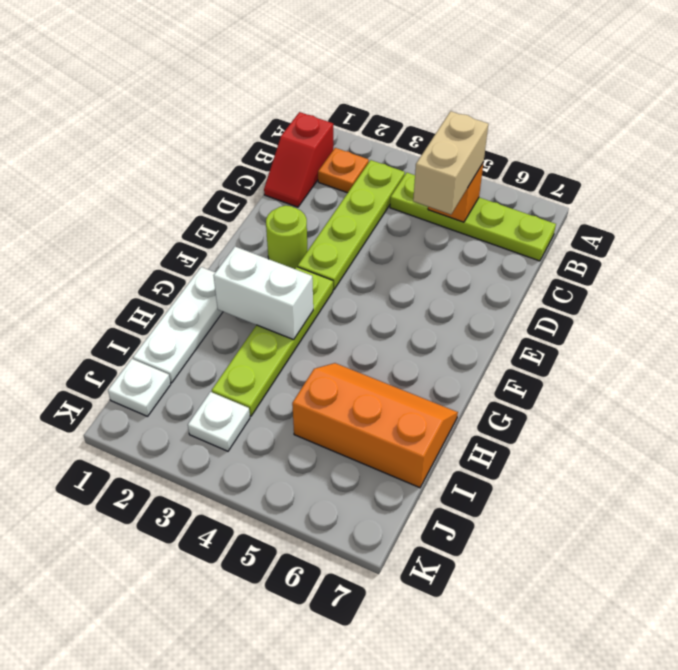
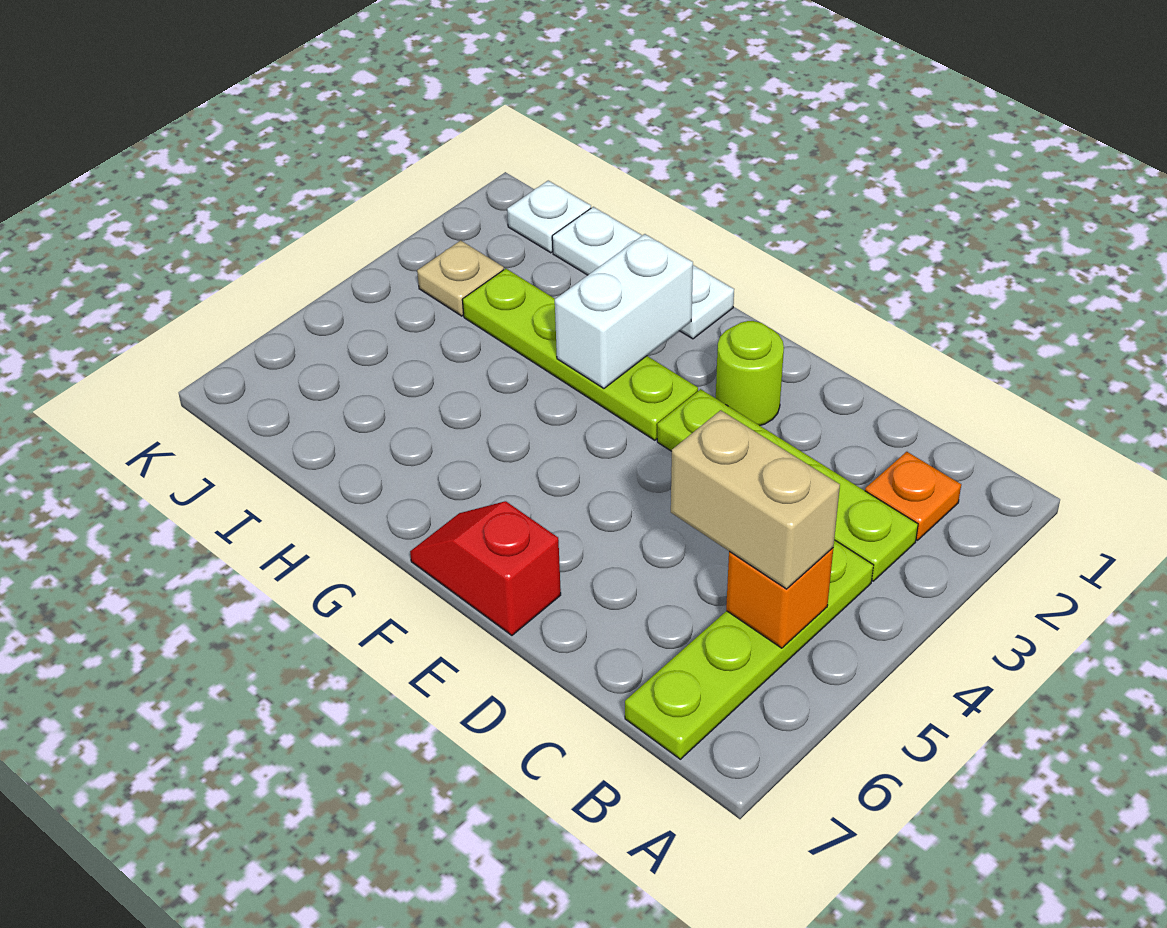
red slope B1:C1 level 1 top B -> red slope E7:F7 level 1 top E
orange slope H5:I7 level 1 top I -> none
white plate J3 level 1 -> tan plate J3 level 1

